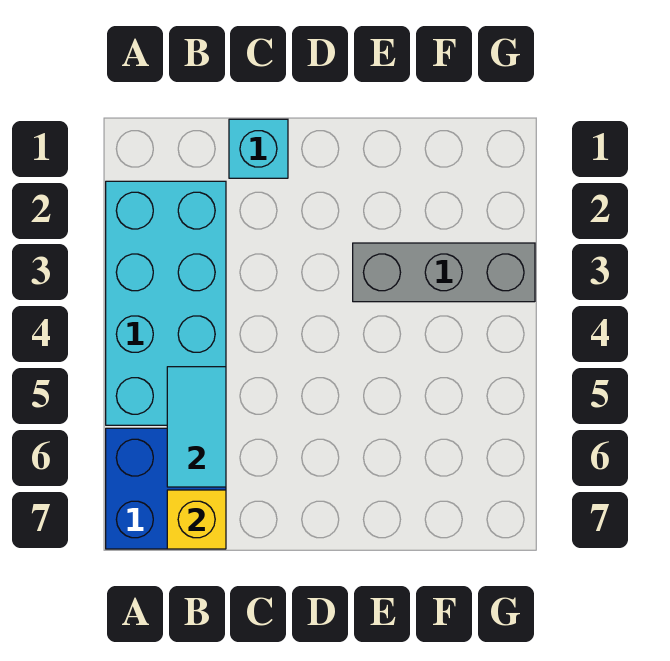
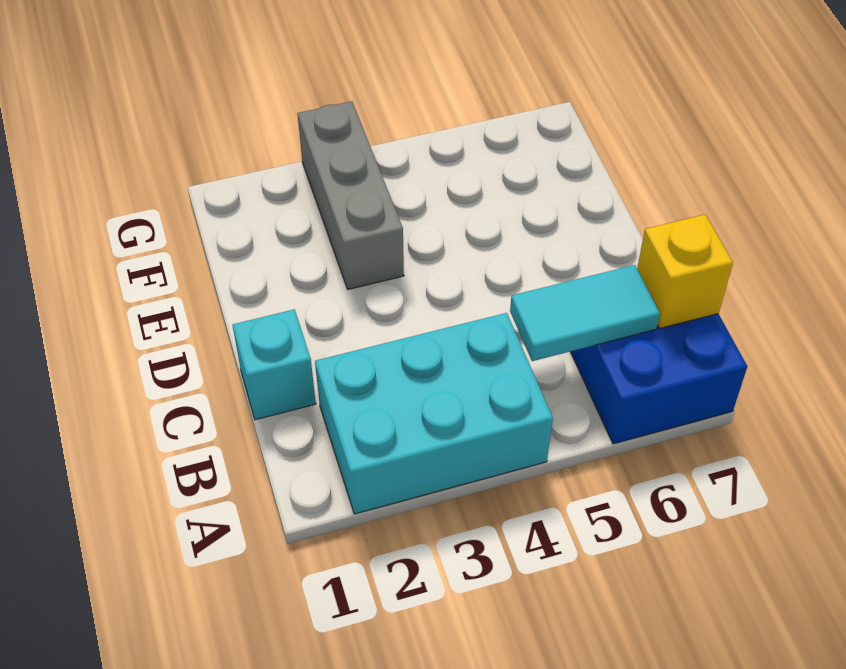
cyan brick A2:B5 level 1 -> cyan brick A2:B4 level 1

